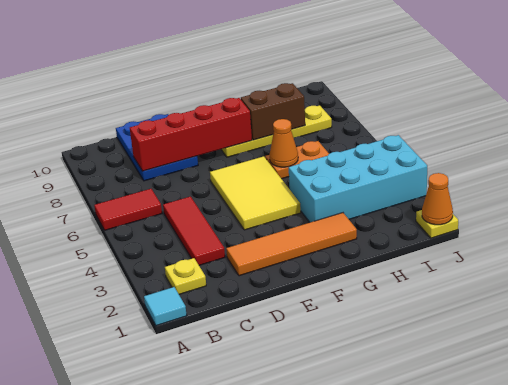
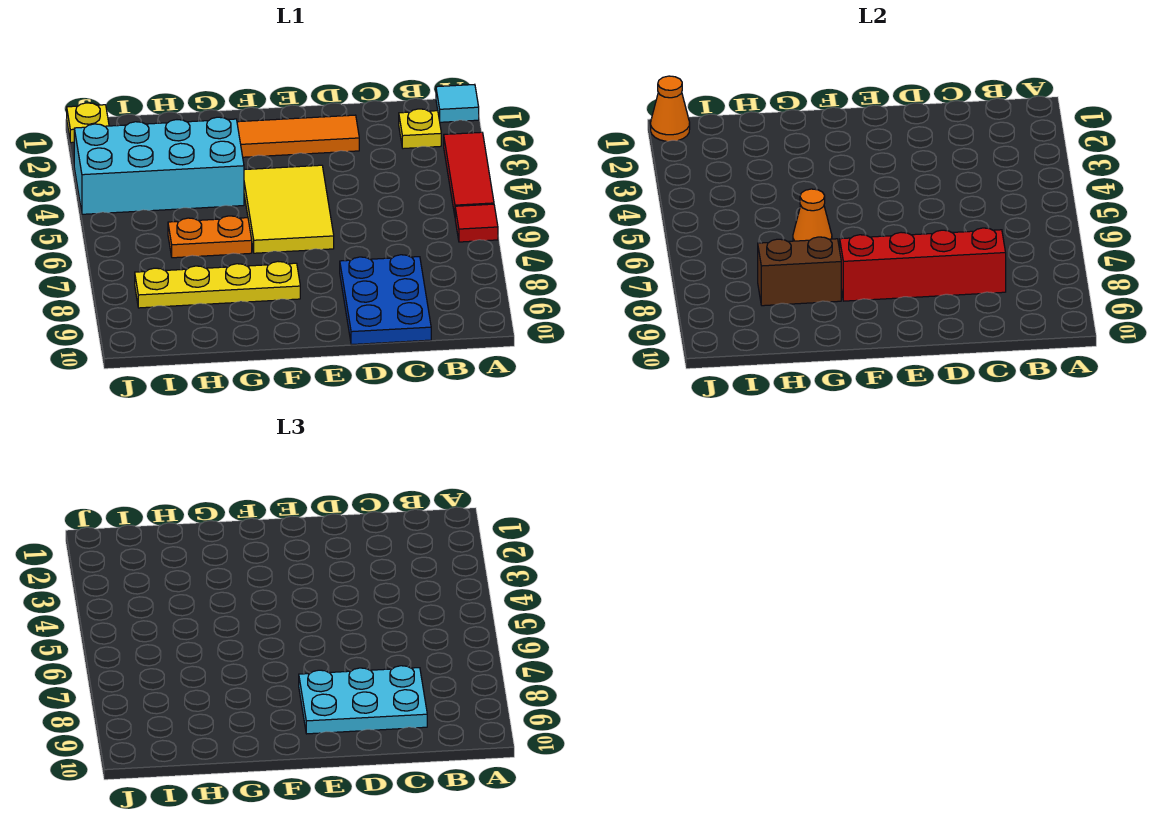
red tile A6:B6 level 1 -> red tile A6 level 1
red tile C3:C5 level 1 -> red tile A3:A5 level 1
none -> cyan plate C8:E9 level 3

